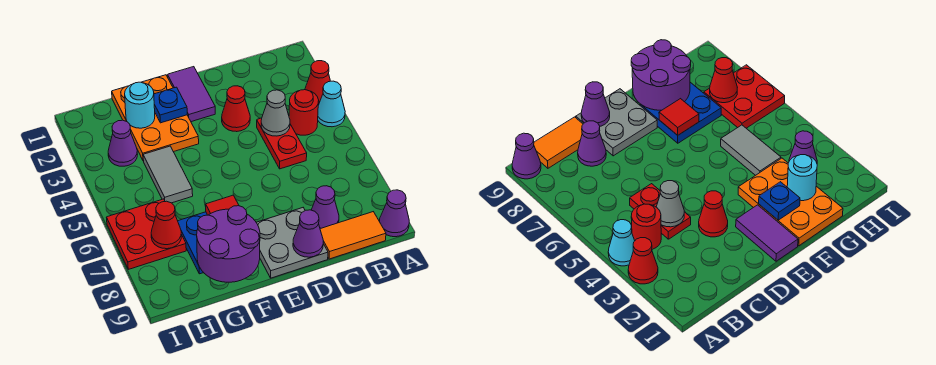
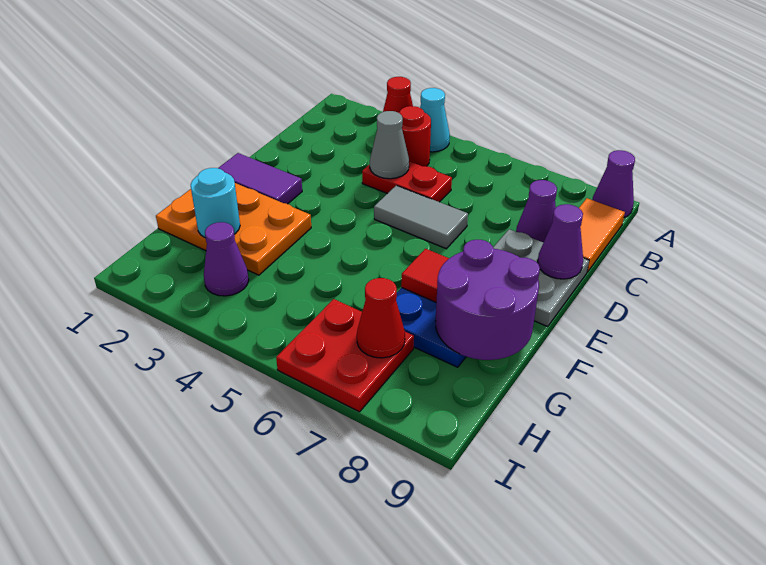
red cone D3 level 1 -> none
blue plate F2 level 2 -> none
grey tile G4:G5 level 1 -> grey tile D5:D6 level 1

